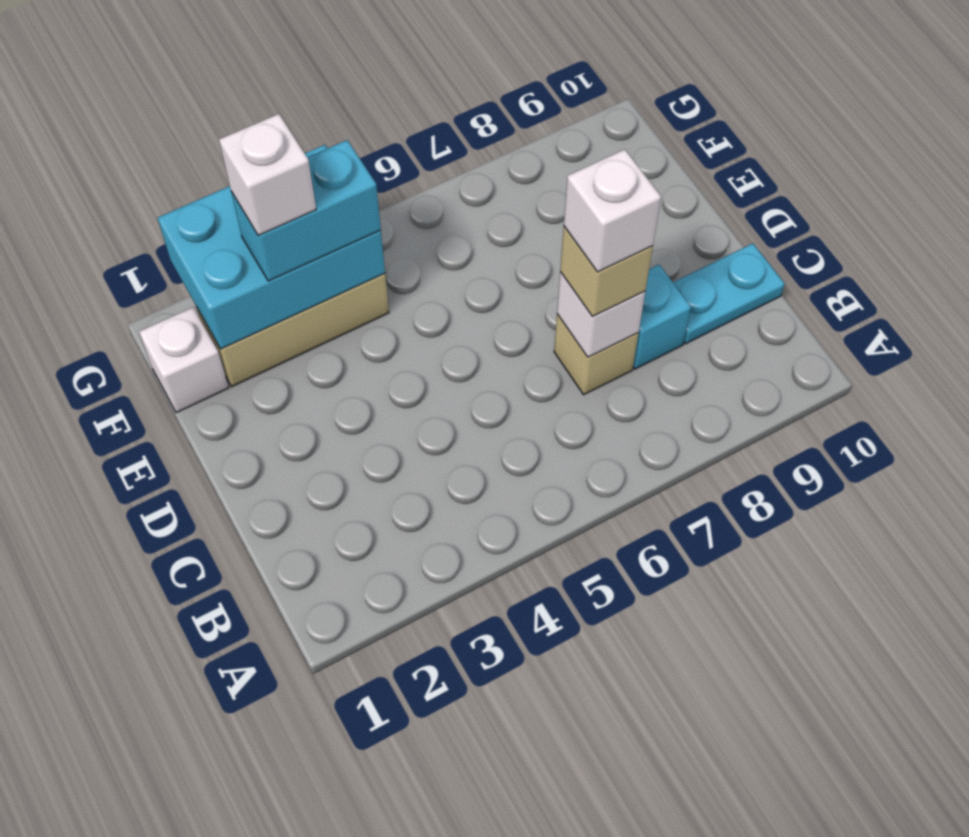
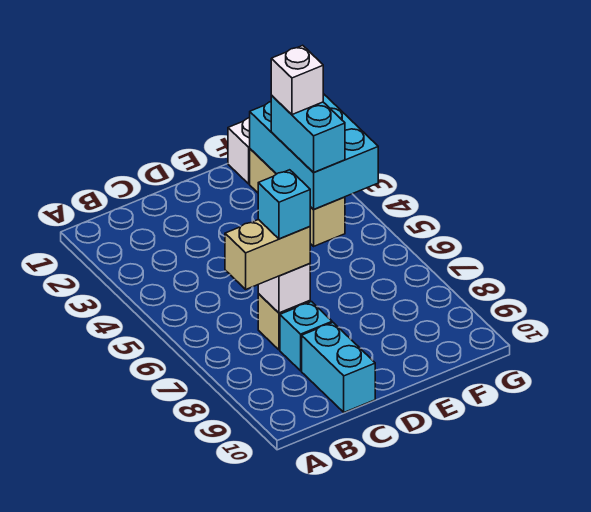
tan brick C7 level 3 -> tan brick B7:C7 level 3
white brick C7 level 4 -> cyan brick C7 level 4
cyan plate C9:C10 level 1 -> cyan brick C9:C10 level 1

